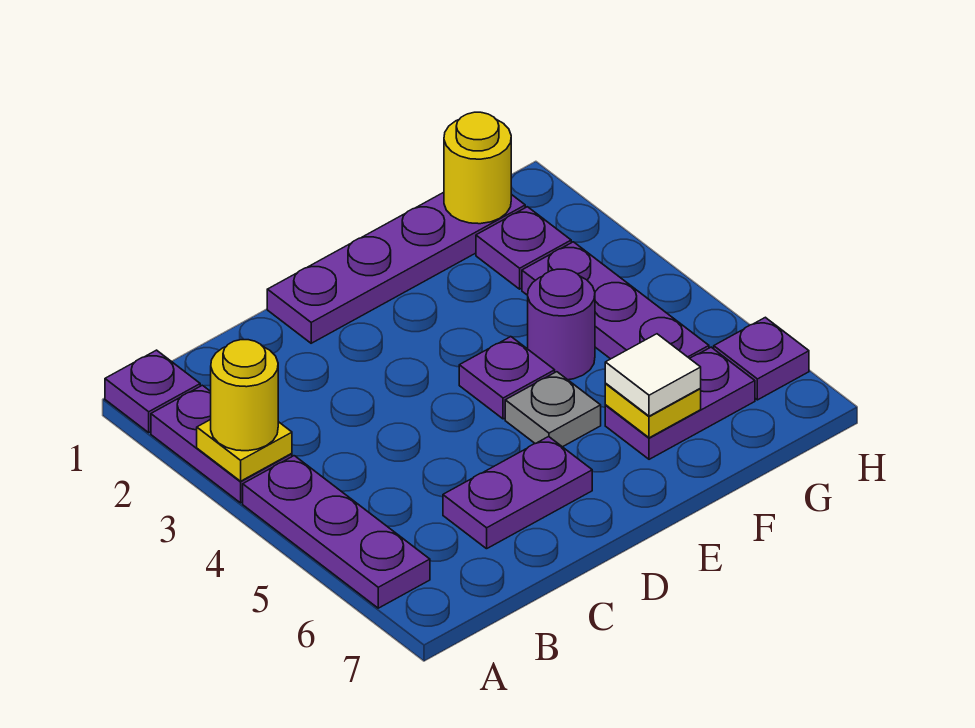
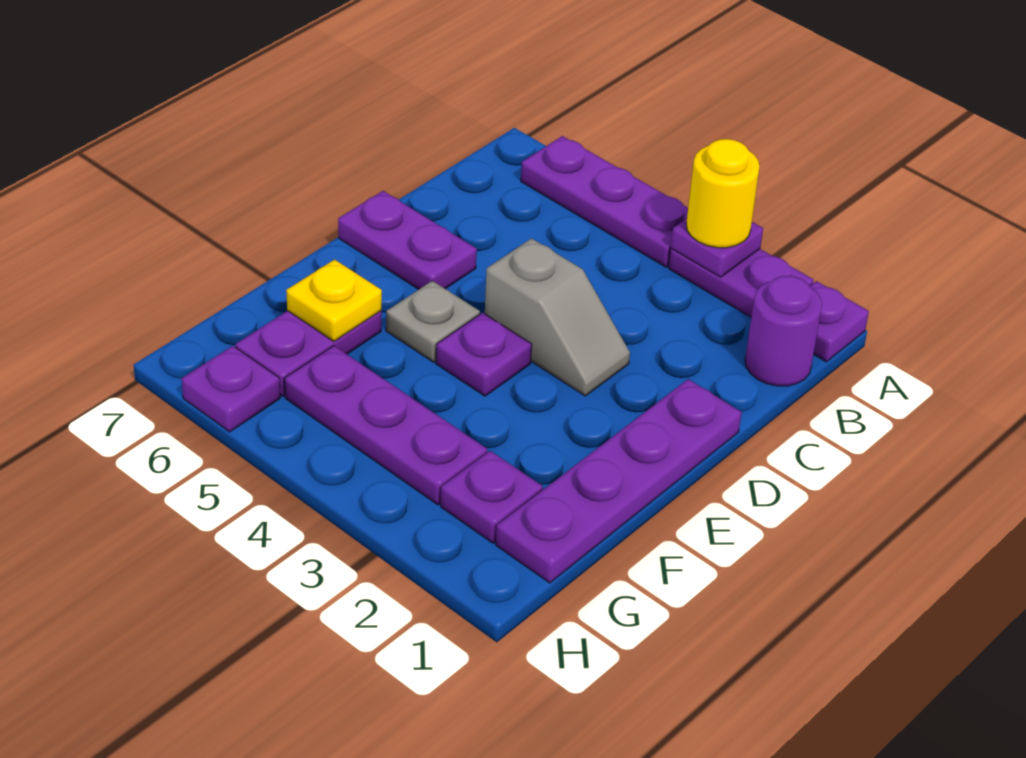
yellow plate A3 level 2 -> purple plate A3 level 2
purple plate C6:D6 level 1 -> purple plate D6:D7 level 1
none -> grey slope D3:D4 level 1 top 4
purple round brick F4 level 1 -> purple round brick B1 level 1
white tile F6 level 3 -> none
yellow round brick G1 level 2 -> none

